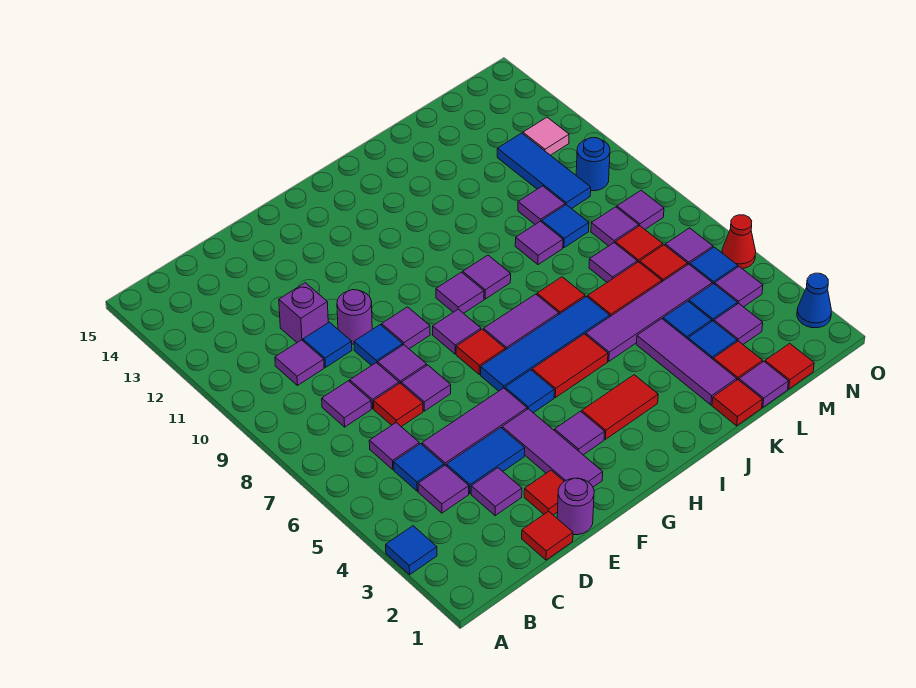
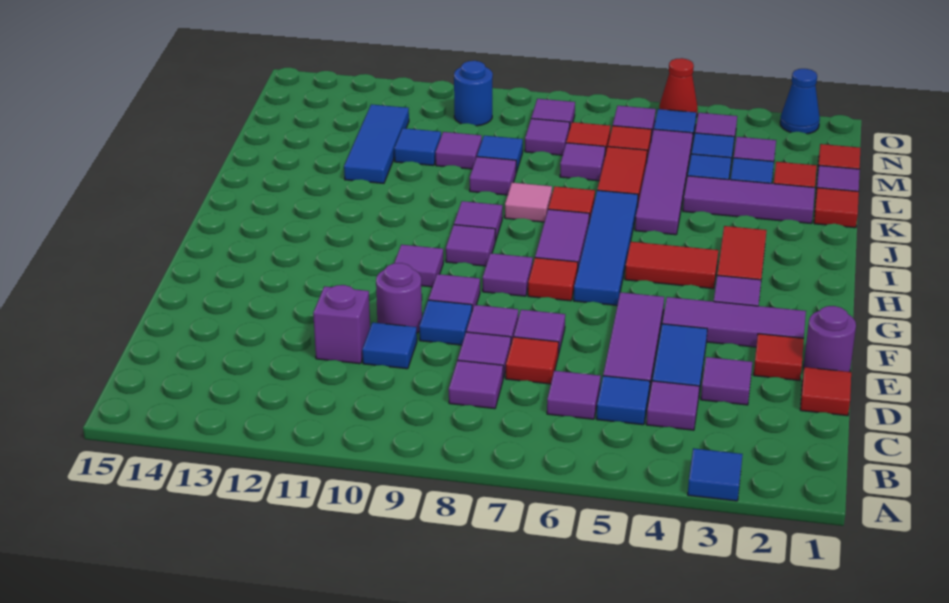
purple tile C10 level 1 -> purple tile G10 level 1
blue tile G5 level 1 -> blue tile L11 level 1
red tile H5:I5 level 1 -> red tile H4:H5 level 1
blue tile M10:M12 level 1 -> blue tile K12:M12 level 1
pink tile N12 level 1 -> pink tile J8 level 1

